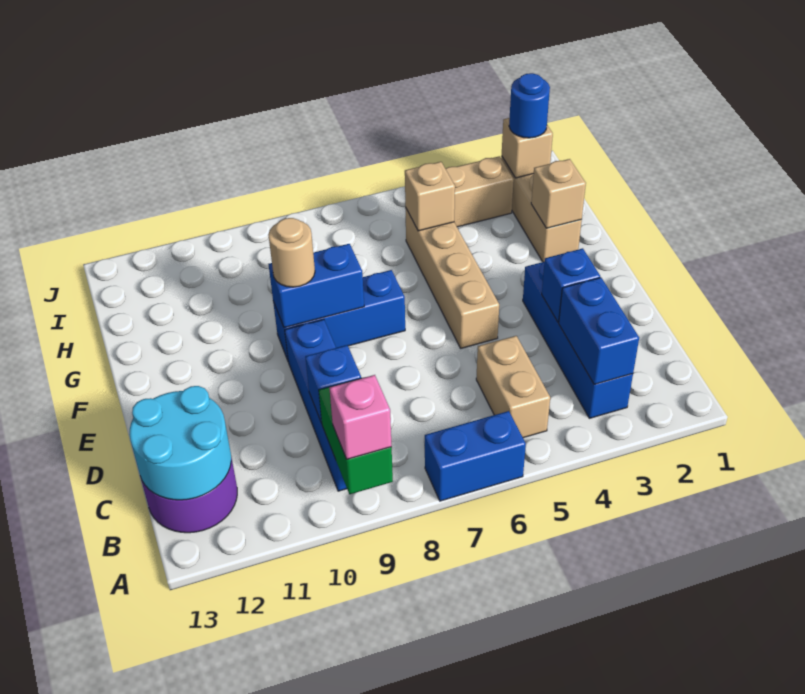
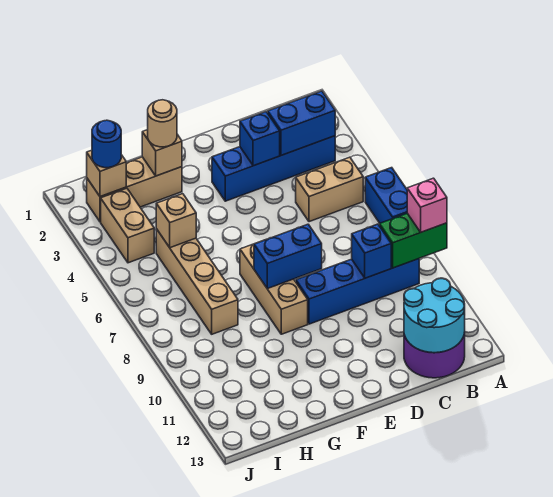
tan brick E5:H5 level 1 -> tan brick H5:H8 level 1
blue brick F7:F9 level 1 -> tan brick F7:F9 level 1
blue brick F8:F9 level 2 -> blue brick E8:F8 level 2
tan round brick F9 level 3 -> tan round brick G2 level 3

